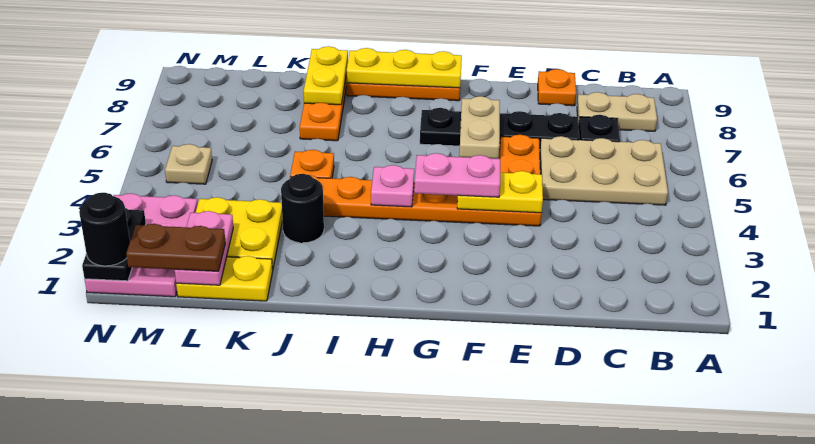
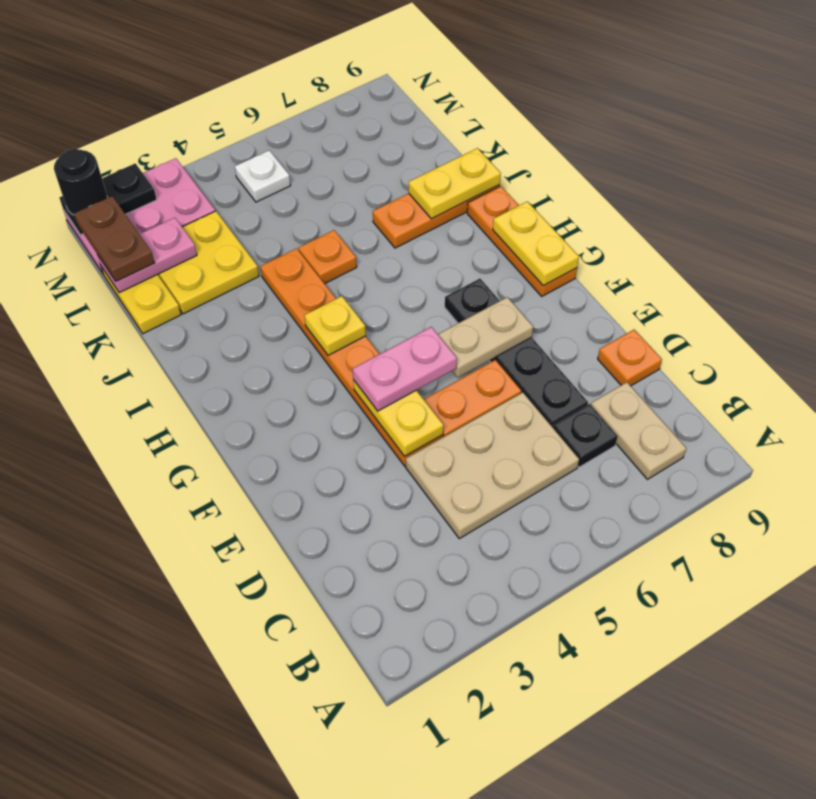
tan plate B5:D6 level 1 -> tan plate C4:D6 level 1
pink plate F4:G4 level 3 -> pink plate F4:F5 level 3
yellow plate G9:I9 level 2 -> yellow plate G9:H9 level 2
pink plate H4 level 2 -> yellow plate H4 level 2
black round brick J3 level 1 -> none
tan plate M5 level 1 -> white plate M5 level 1

